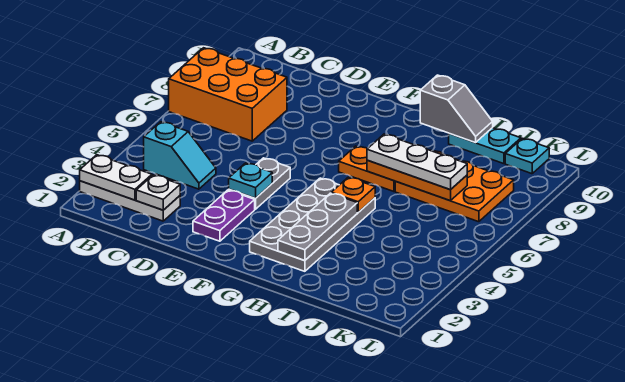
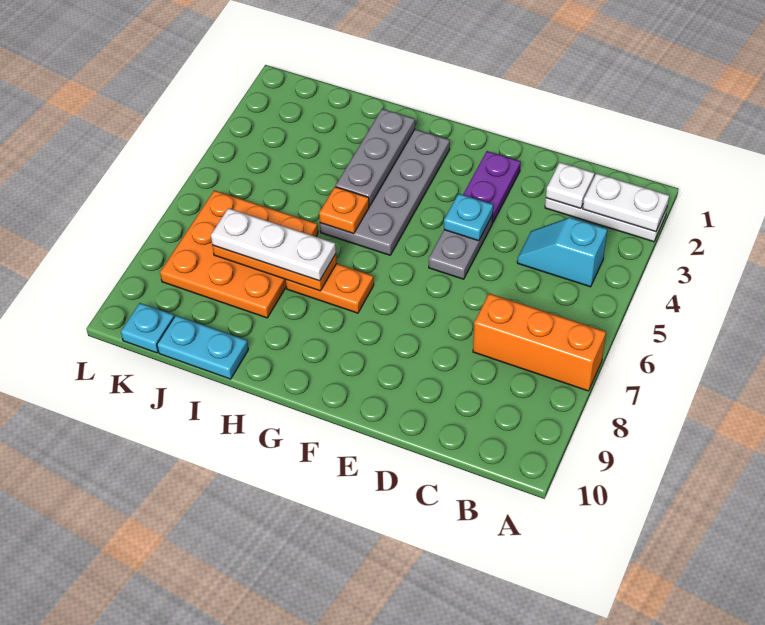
orange brick A7:C8 level 1 -> orange brick A7:C7 level 1
grey slope H10:I10 level 2 top H -> none
orange plate I7:K8 level 1 -> orange plate I6:K8 level 1

